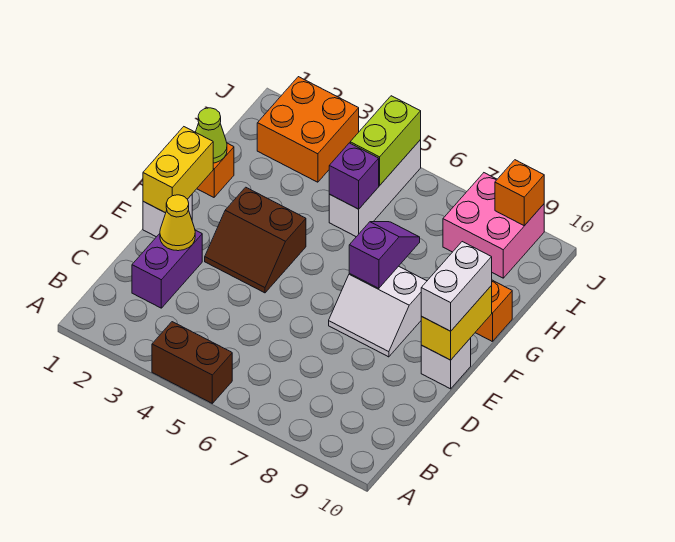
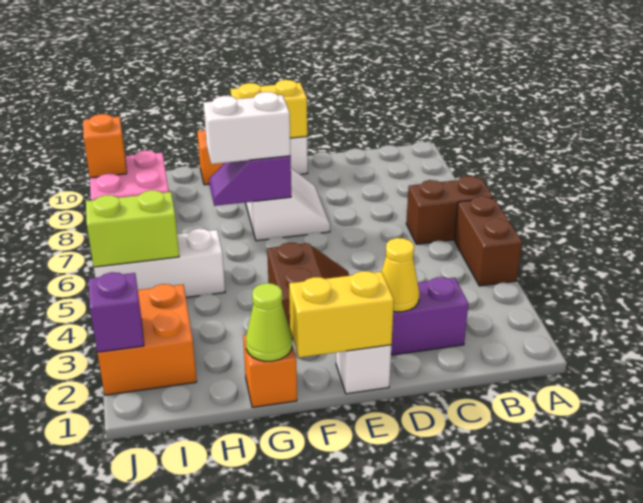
none -> brown brick A6:B6 level 1
white brick E10:F10 level 3 -> white brick F7:G7 level 3
purple brick H5 level 2 -> purple brick J2 level 2

